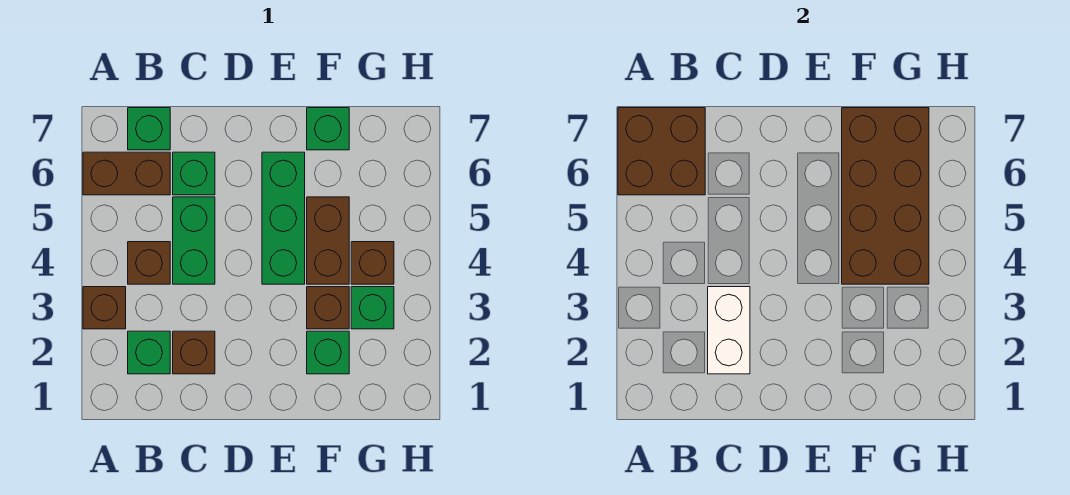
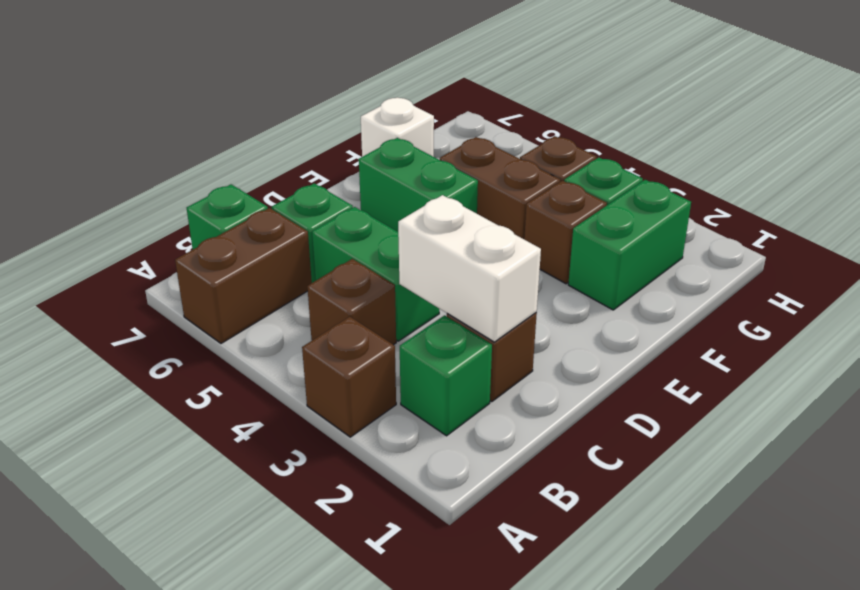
brown brick A6:B7 level 2 -> none
green brick E4:E6 level 1 -> green brick E5:E6 level 1
green brick F2 level 1 -> green brick F2:G2 level 1
brown brick F4:G7 level 2 -> none
green brick F7 level 1 -> white brick F7 level 1

